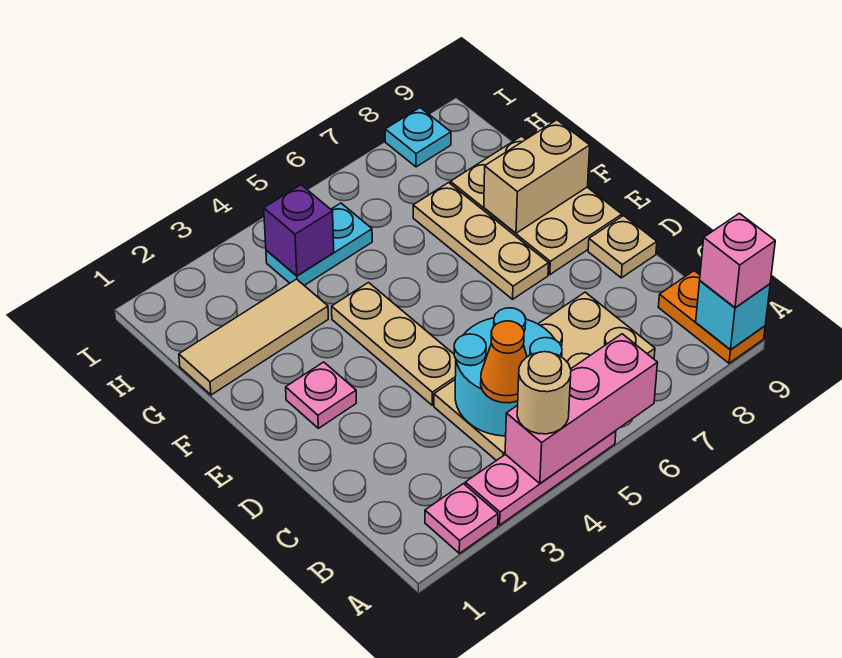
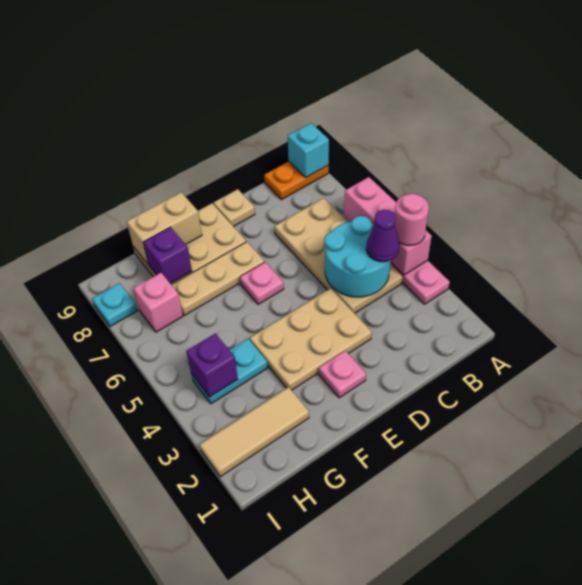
pink plate A2 level 1 -> pink plate E6 level 1
tan round brick A4 level 3 -> pink round brick A4 level 3
pink brick A9 level 3 -> pink brick H7 level 1
orange cone B4 level 3 -> purple cone B4 level 3
tan plate D4:F4 level 1 -> tan plate D3:F4 level 1
tan brick F8:F9 level 2 -> tan brick F9:G9 level 2
tan tile G1:G3 level 1 -> tan tile G2:I2 level 1
none -> purple brick G8 level 2
cyan plate H4:H5 level 1 -> cyan plate G4:H4 level 1

